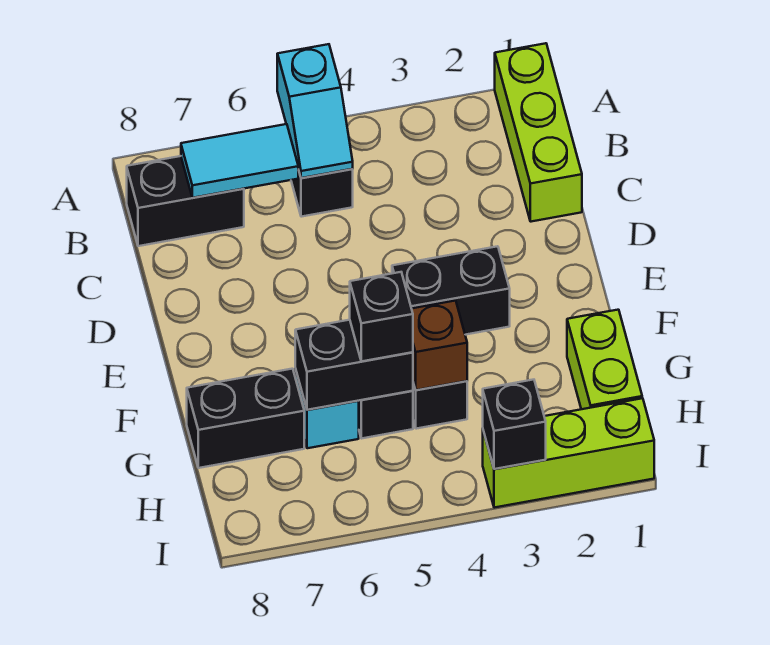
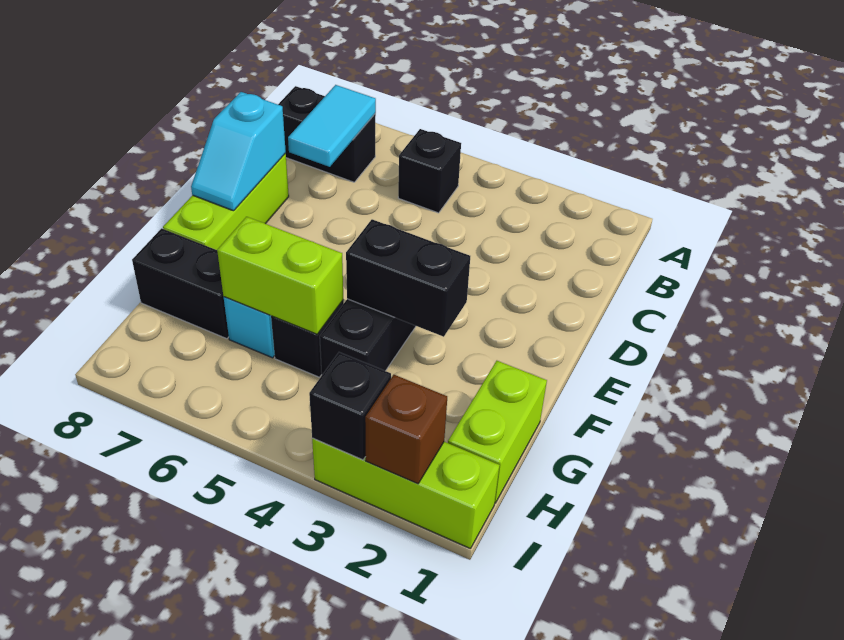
lime brick A1:C1 level 1 -> lime brick D8:F8 level 1
cyan slope A5:B5 level 2 top A -> cyan slope D8:E8 level 2 top D
cyan tile B6:B7 level 2 -> cyan tile B7:C7 level 2
brown brick G4 level 2 -> brown brick I2 level 2
black brick G5:G6 level 2 -> lime brick G5:G6 level 2
black brick G5 level 3 -> none

